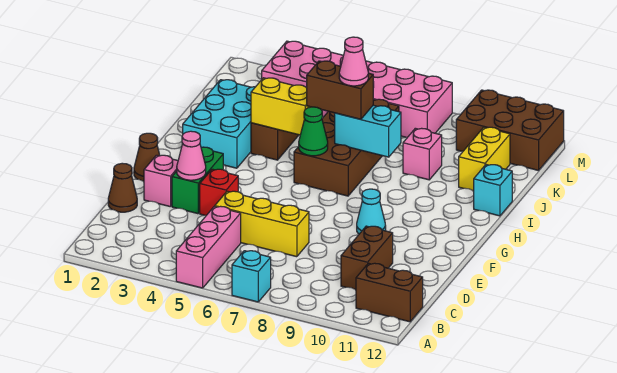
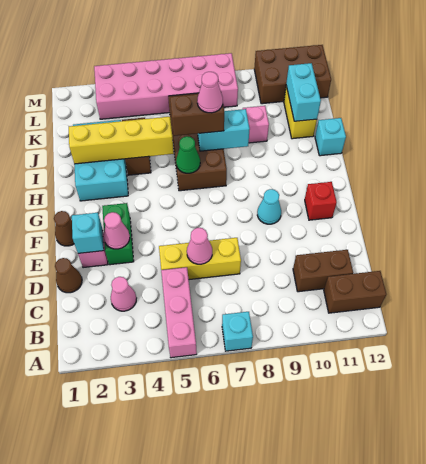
none -> pink cone C3 level 1
brown brick C10:D10 level 1 -> brown brick C10:C11 level 1
none -> pink cone D6 level 2
none -> cyan brick E2 level 2
red brick E4 level 1 -> red brick F11 level 1
yellow brick I4:I5 level 2 -> yellow brick I2:I5 level 2
none -> cyan brick J11:K11 level 2

